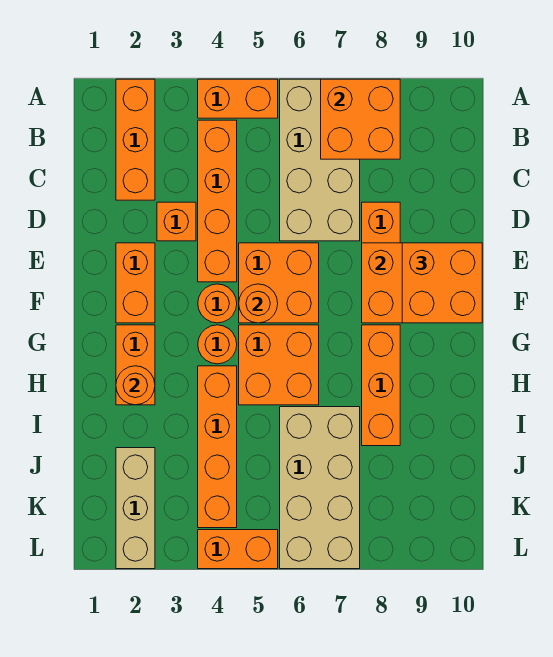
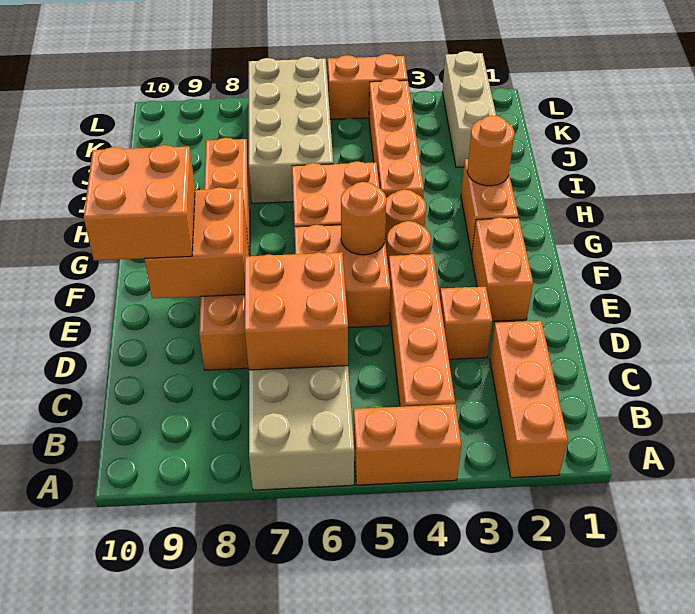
orange brick A7:B8 level 2 -> orange brick C6:D7 level 2

